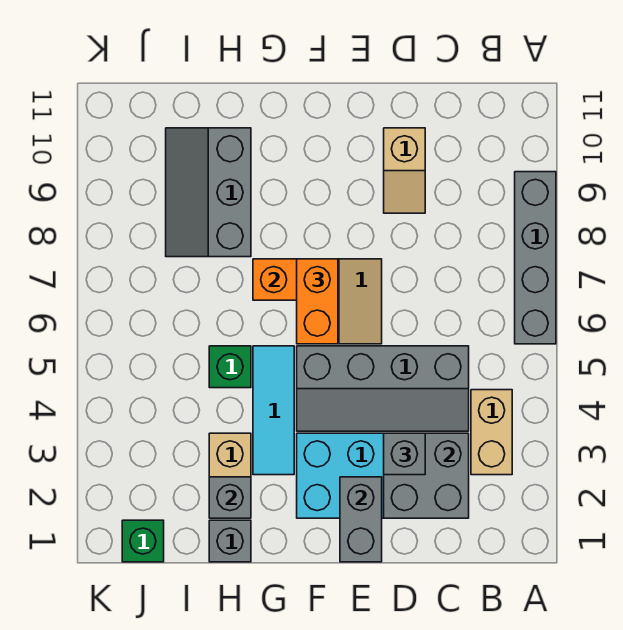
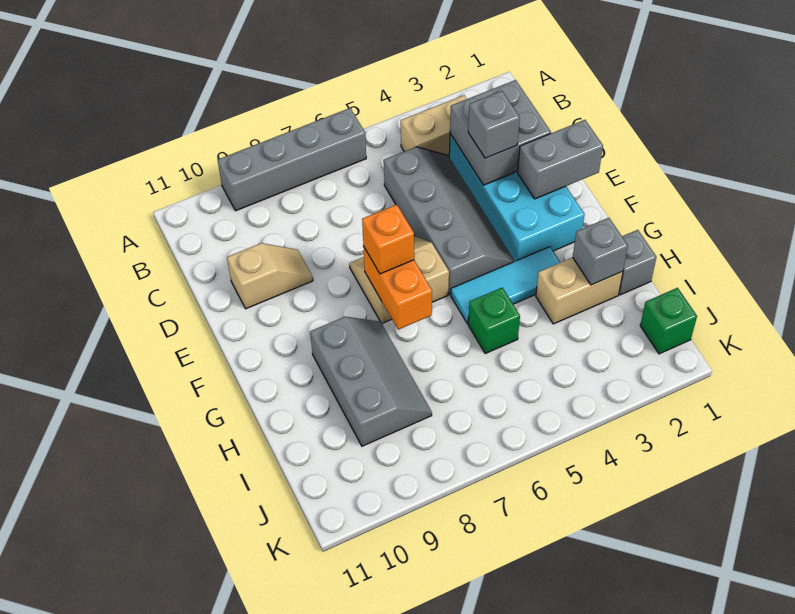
orange brick F6:F7 level 3 -> orange brick F7 level 3
grey slope H8:I10 level 1 top H -> grey slope G8:I9 level 1 top 9

